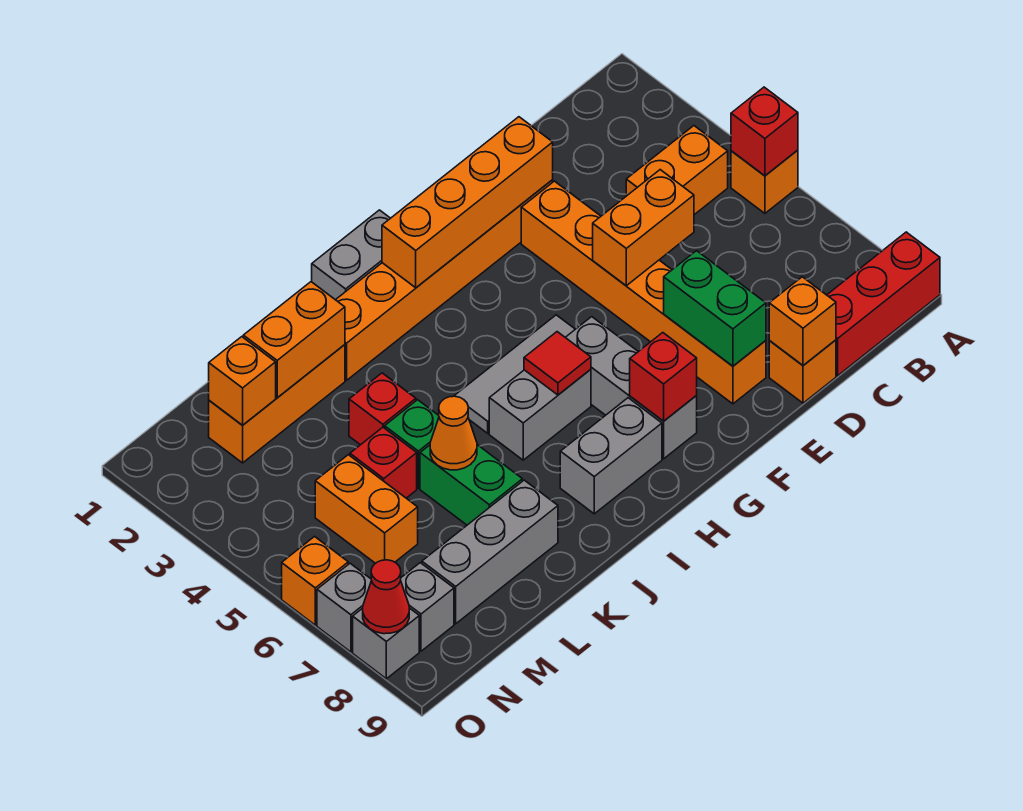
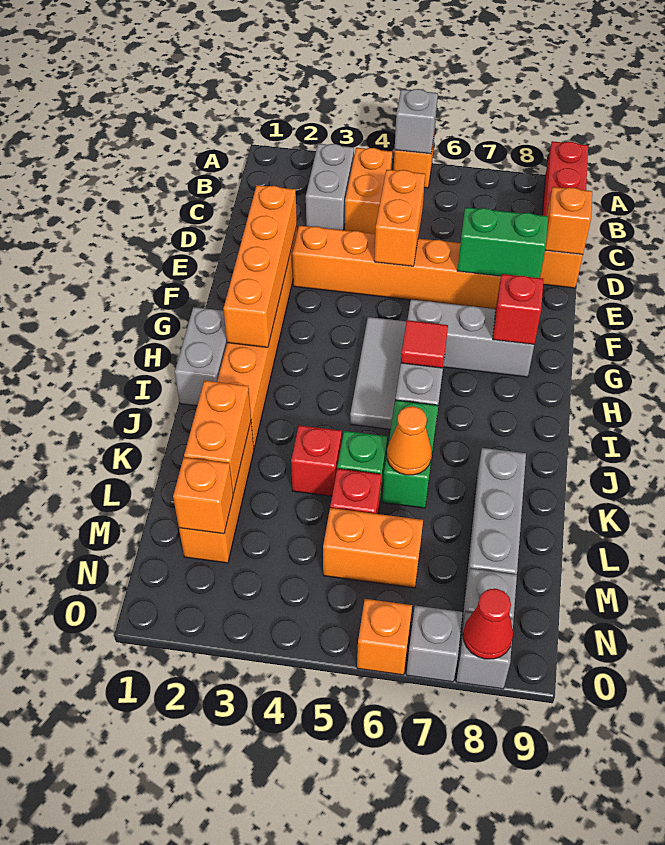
red brick A5 level 2 -> grey brick A5 level 2
grey brick H8:I8 level 1 -> grey brick B3:C3 level 1
green brick K6:K7 level 1 -> green brick J6:K6 level 1

